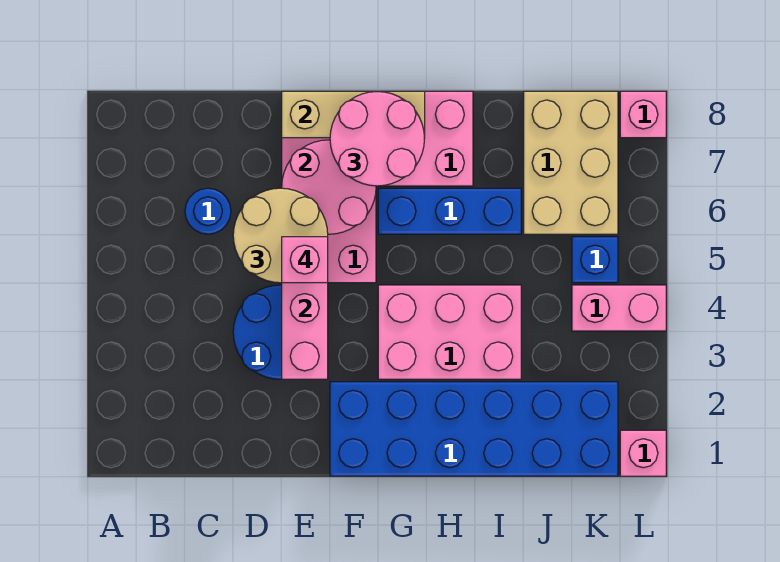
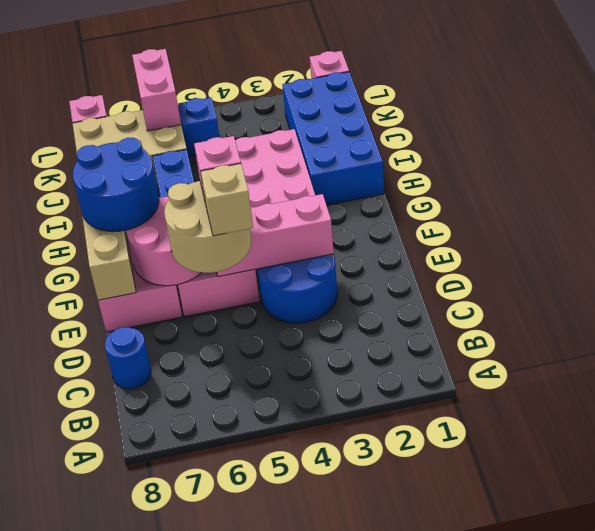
blue round brick C6 level 1 -> blue round brick C8 level 1
none -> tan brick D5 level 4
blue brick F1:K2 level 1 -> blue brick H1:K2 level 1
pink round brick F7:G8 level 3 -> blue round brick F7:G8 level 3
pink brick K4:L4 level 1 -> pink brick K6:L6 level 2

